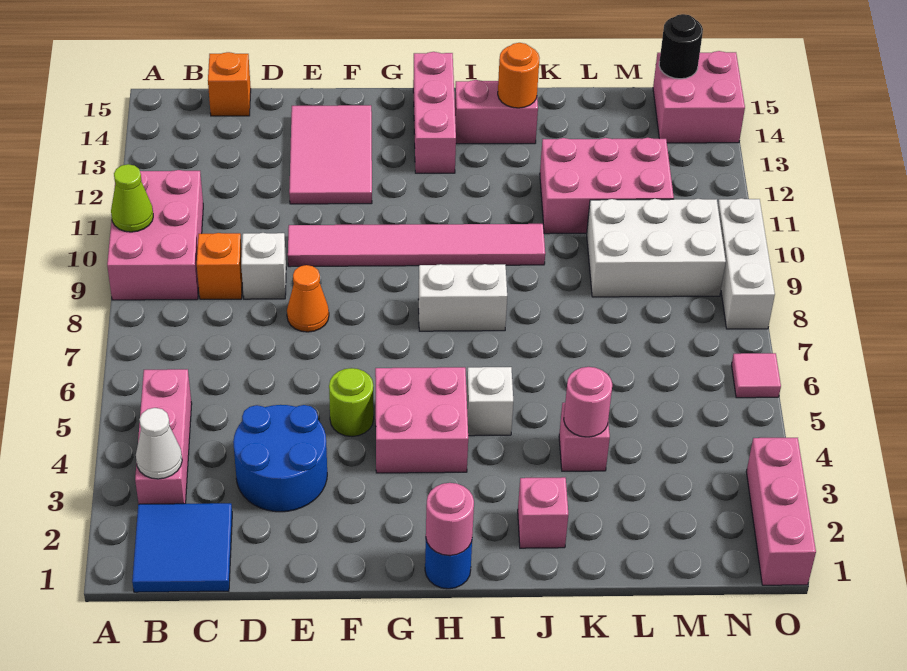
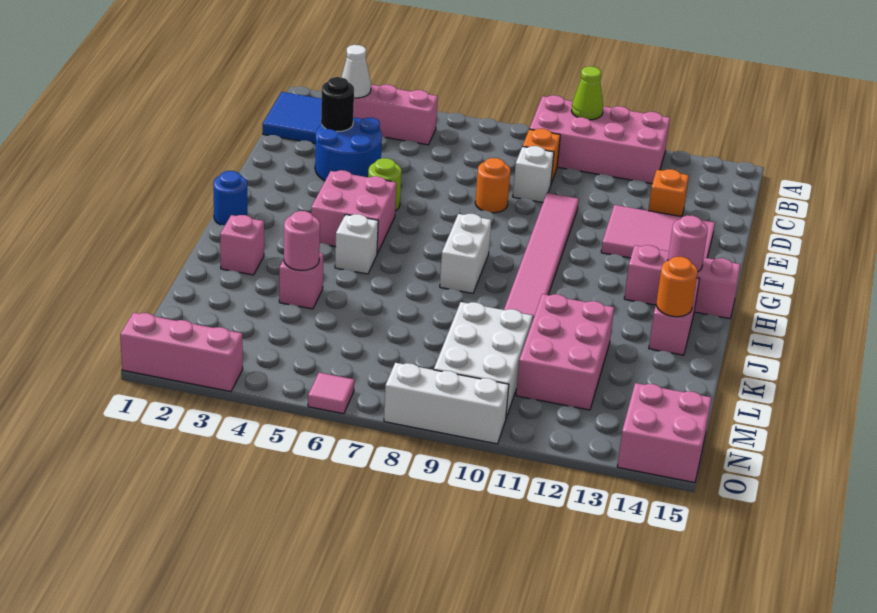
pink brick A9:B11 level 1 -> pink brick A9:B12 level 1
orange brick C15 level 1 -> orange brick D13 level 1
orange cone E8 level 1 -> orange round brick E8 level 1
pink round brick H1 level 2 -> pink round brick H14 level 2
black round brick N15 level 2 -> black round brick D3 level 2

